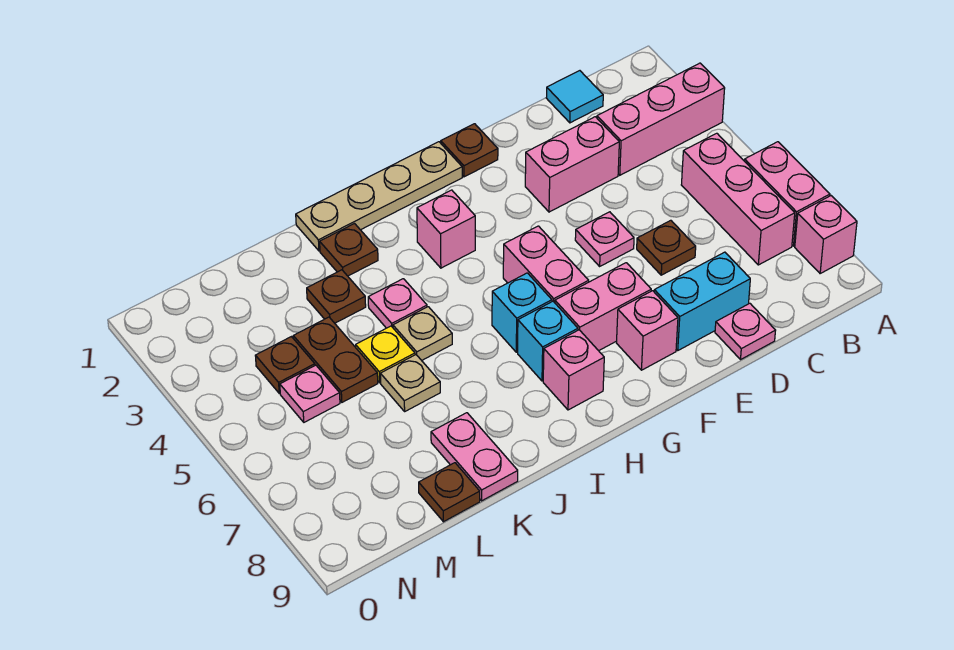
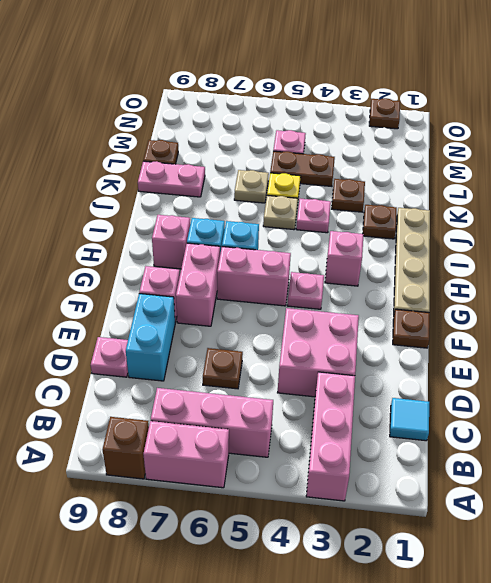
pink brick A8 level 1 -> brown brick A8 level 1
pink brick D3:E3 level 1 -> pink brick D3:E4 level 1
pink plate E5 level 1 -> pink plate G4 level 1
brown plate M4 level 1 -> brown plate O2 level 1

